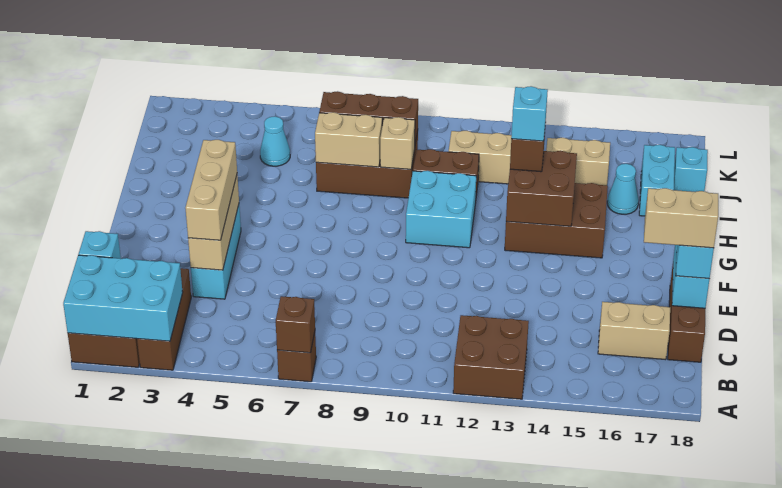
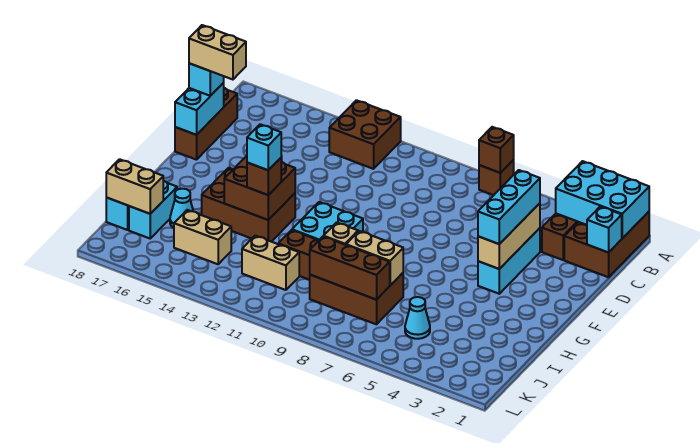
tan brick C16:C17 level 1 -> tan brick J17:J18 level 2
tan brick D4:F4 level 3 -> cyan brick D4:F4 level 3

